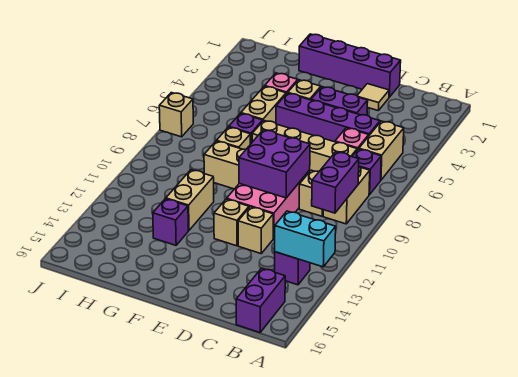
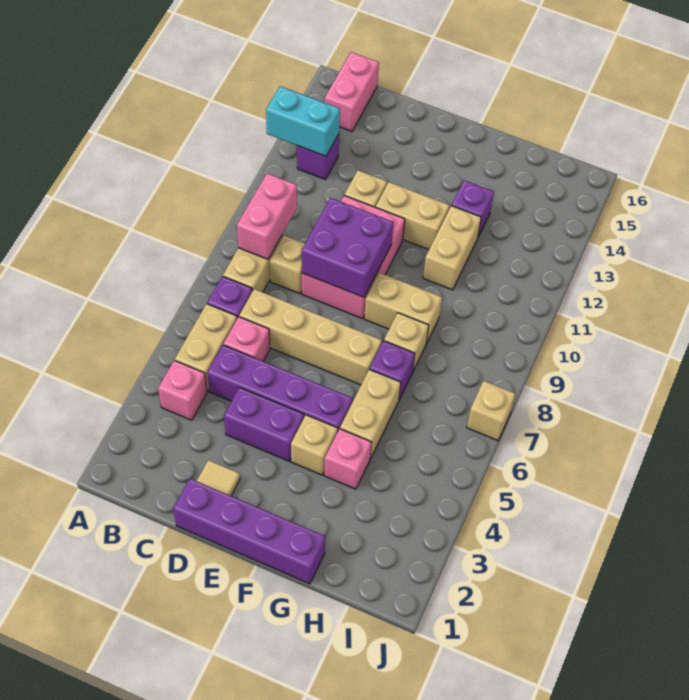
none -> pink brick B4 level 1
purple brick B9:B10 level 2 -> pink brick B9:B10 level 2
purple brick B15:B16 level 1 -> pink brick B15:B16 level 1
tan brick E12 level 1 -> tan brick E12:F12 level 1

